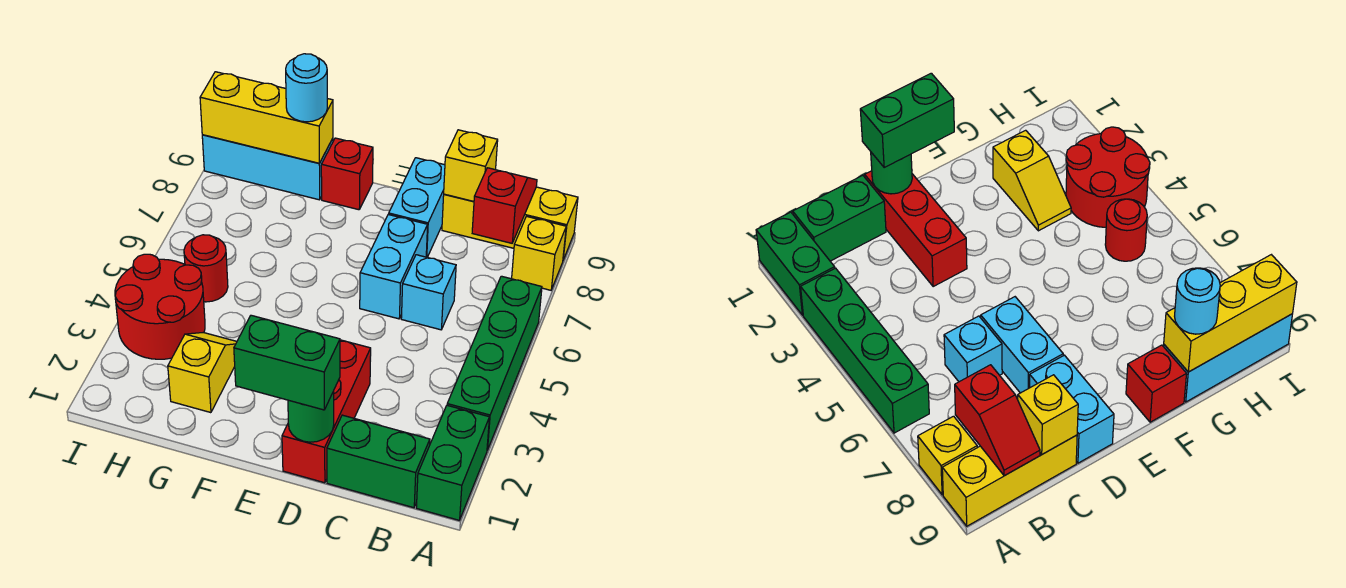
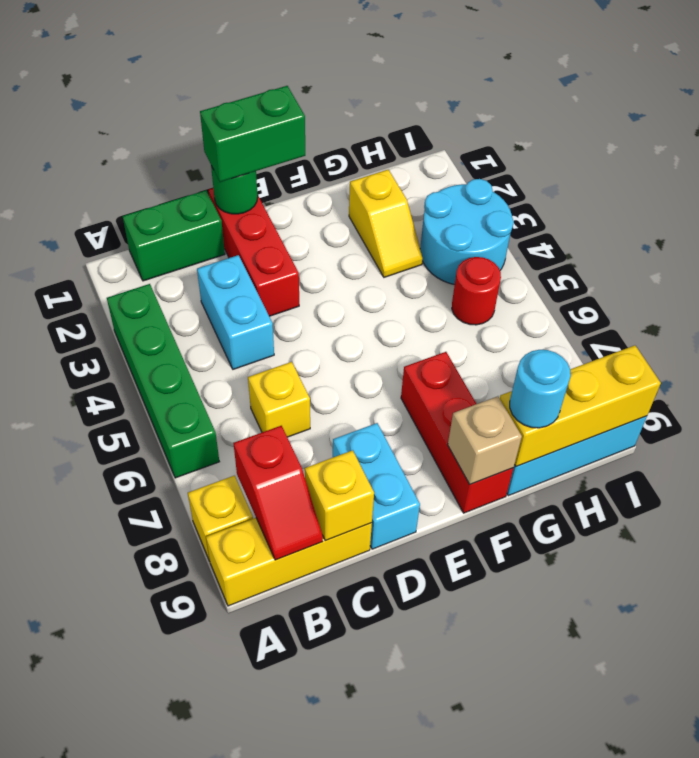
green brick A1:A2 level 1 -> none
cyan brick C6 level 1 -> yellow brick C6 level 1
cyan brick D6:D7 level 1 -> cyan brick C3:C4 level 1
red brick F9 level 1 -> red brick F7:F9 level 1
none -> tan brick F9 level 2
red round brick H3:I4 level 1 -> cyan round brick H3:I4 level 1

